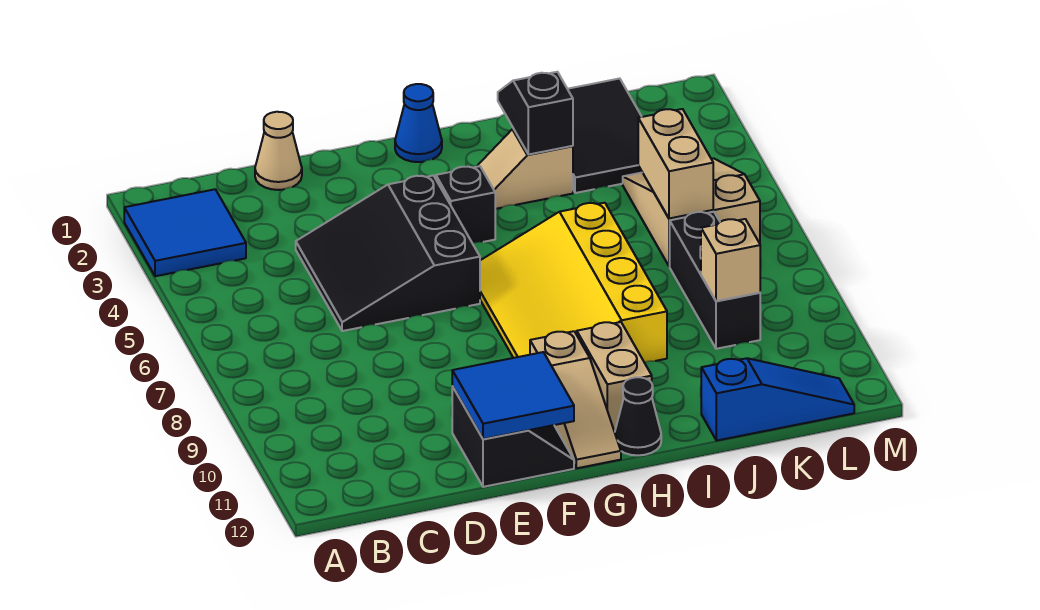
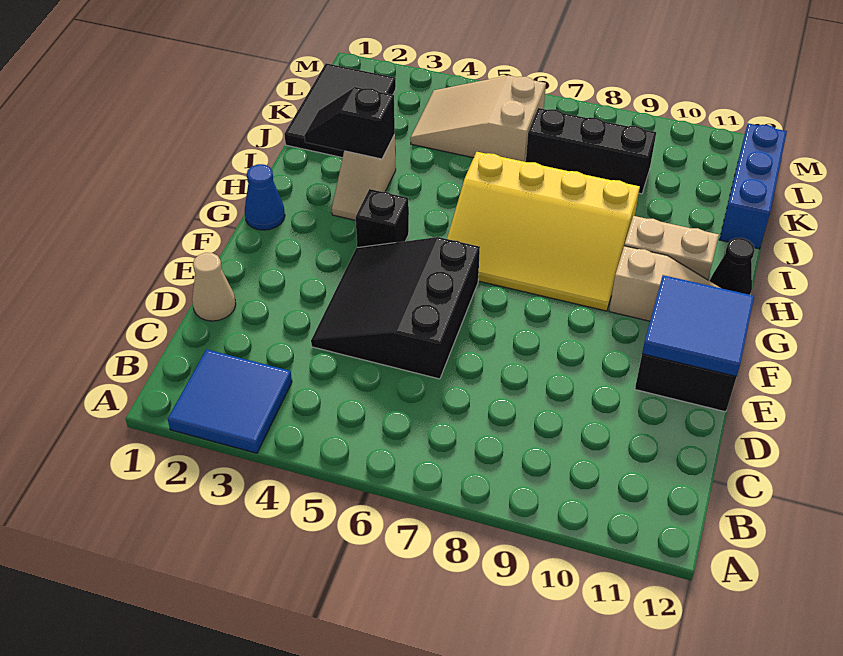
black slope D4:F6 level 1 top F -> black slope D4:F6 level 1 top 6
black tile J1:K3 level 1 -> black tile J1:L2 level 1
blue slope J12:L12 level 1 top J -> blue brick J12:L12 level 1
tan brick K5:K6 level 2 -> none
tan brick K9 level 2 -> none

